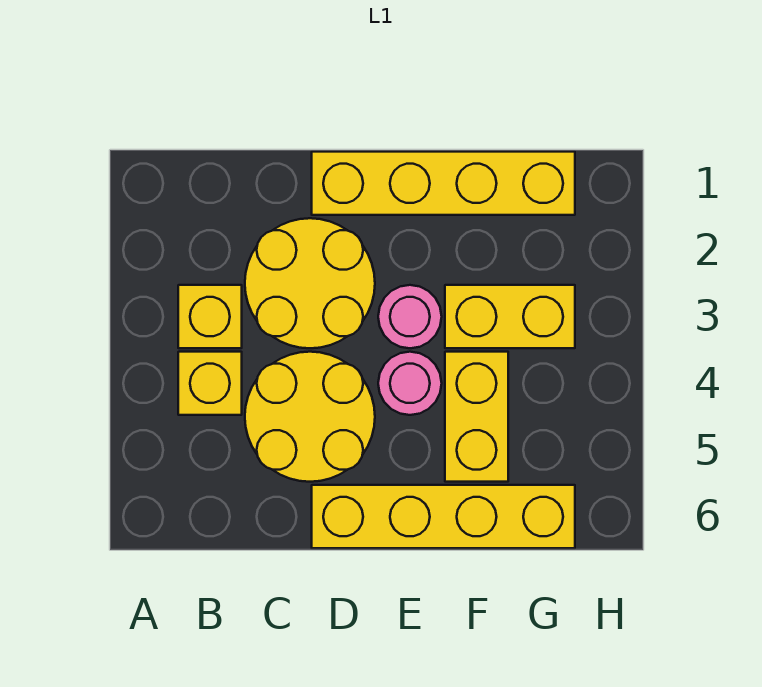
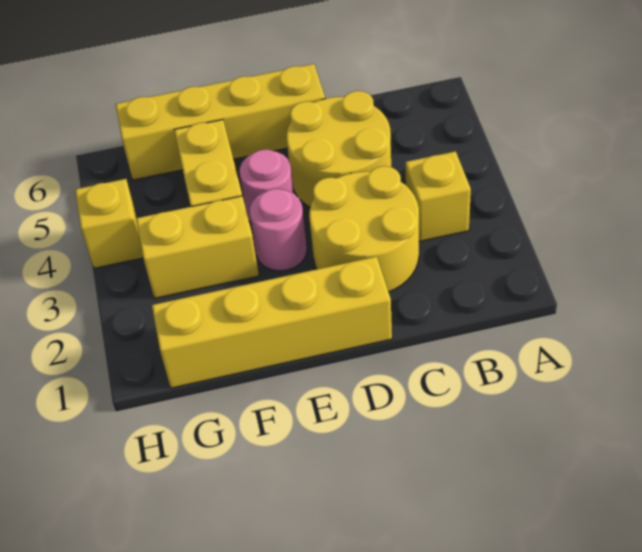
yellow brick B4 level 1 -> yellow brick H4 level 1

